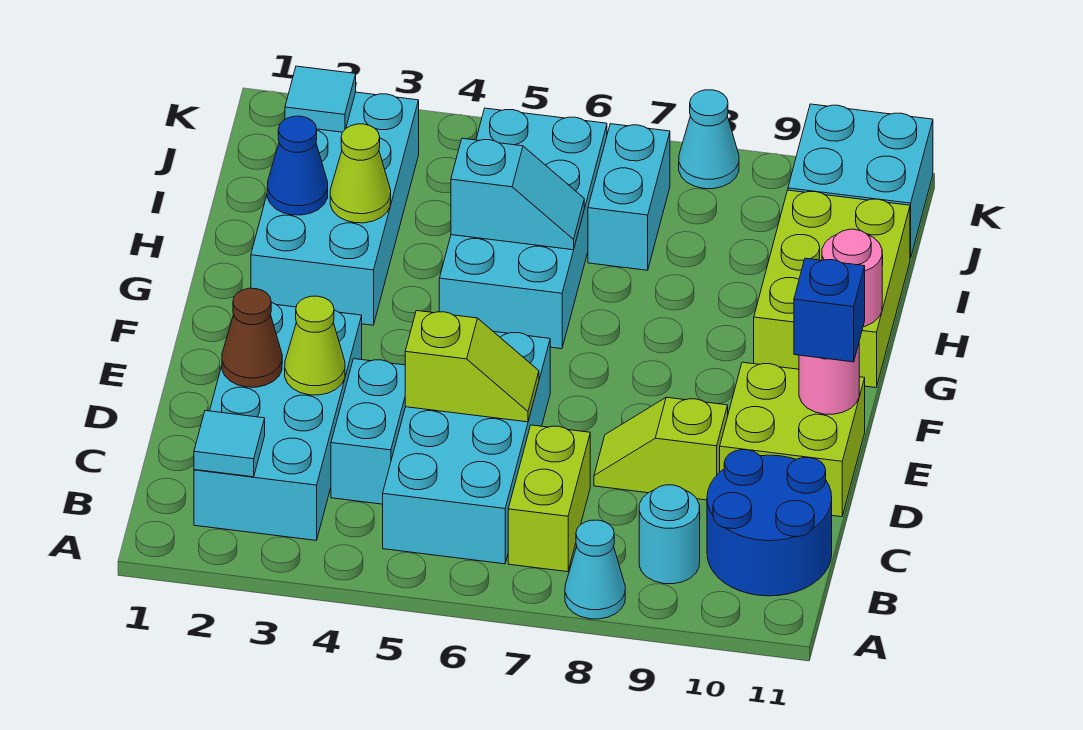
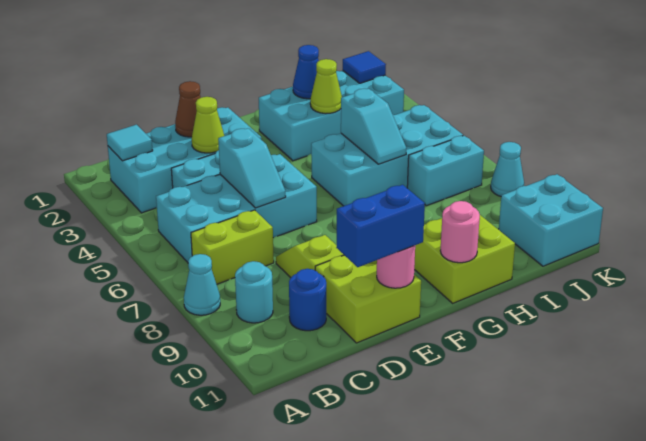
blue round brick B10:C11 level 1 -> blue round brick C10 level 1
lime slope D5:D6 level 2 top 5 -> cyan slope D5:D6 level 2 top 5
blue brick E11 level 3 -> blue brick D11:E11 level 3
lime brick G10:I11 level 1 -> lime brick G10:H11 level 1
cyan tile J2 level 2 -> blue tile J2 level 2

